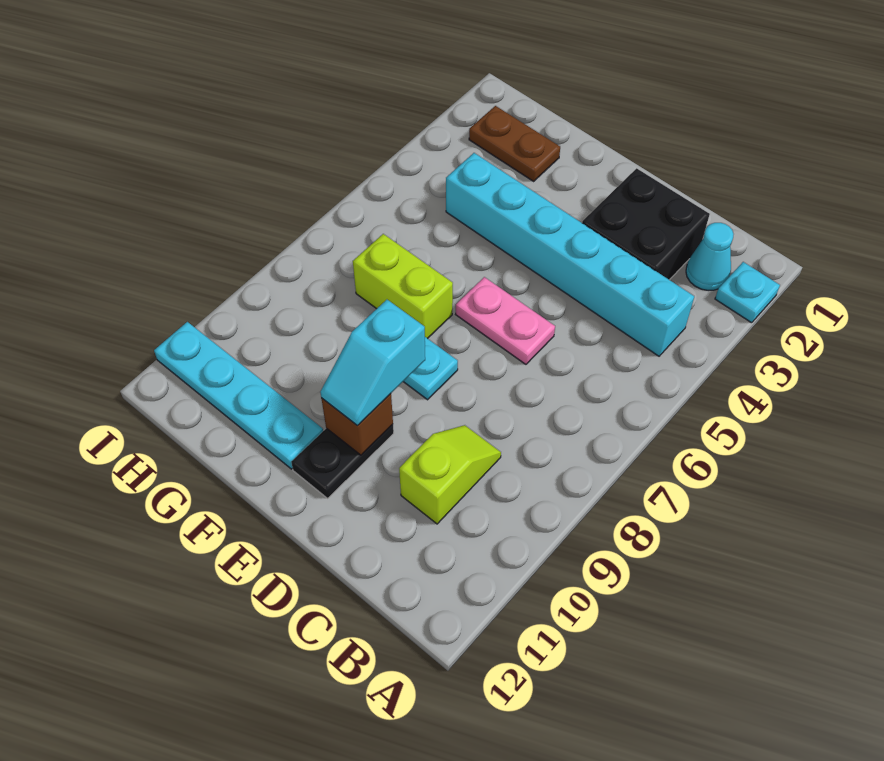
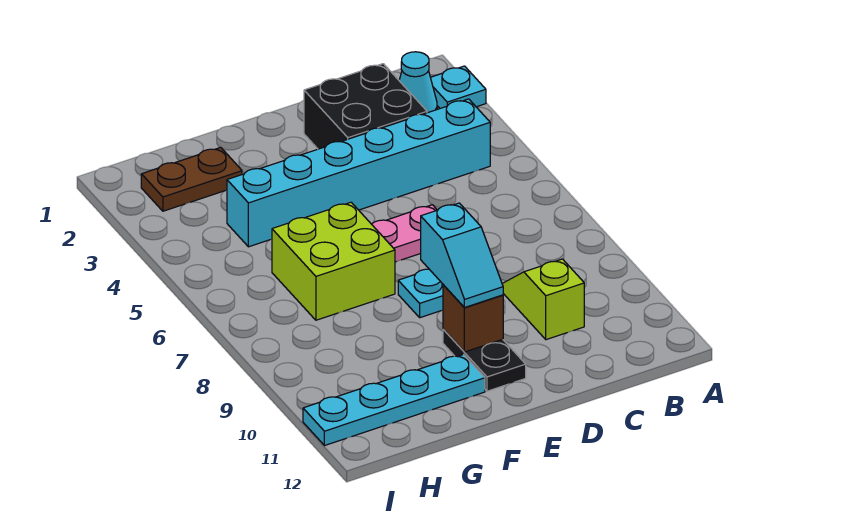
lime brick F7:G7 level 1 -> lime brick F6:G7 level 1

